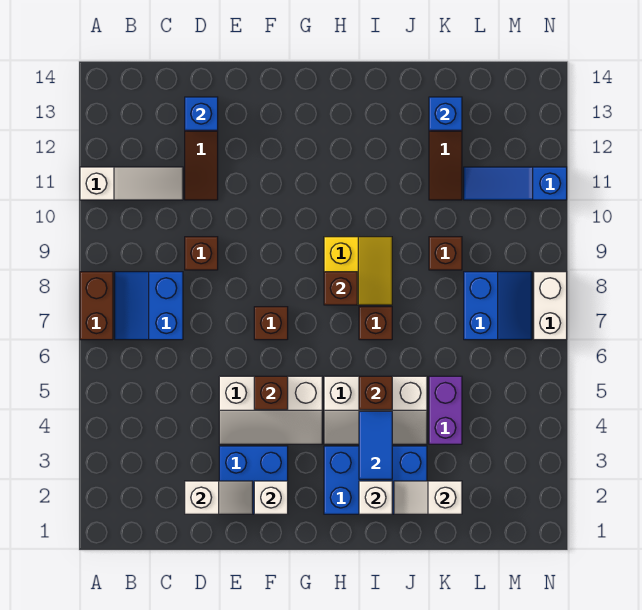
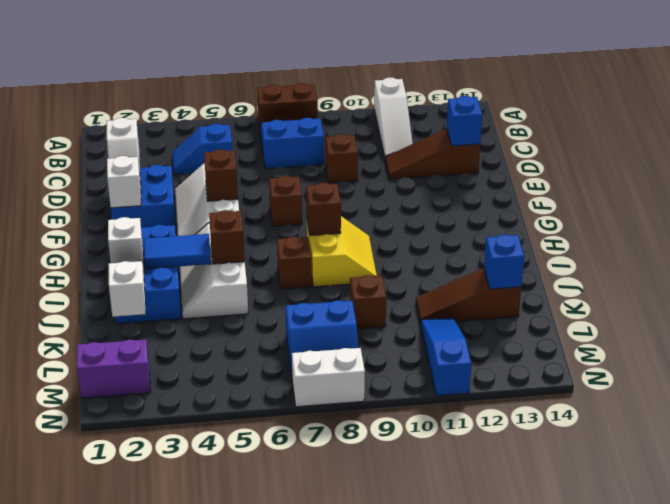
none -> blue slope C4:C5 level 1 top 5
yellow slope H8:I9 level 1 top H -> yellow slope H8:I9 level 1 top 8
purple brick K4:K5 level 1 -> purple brick M1:M2 level 1

